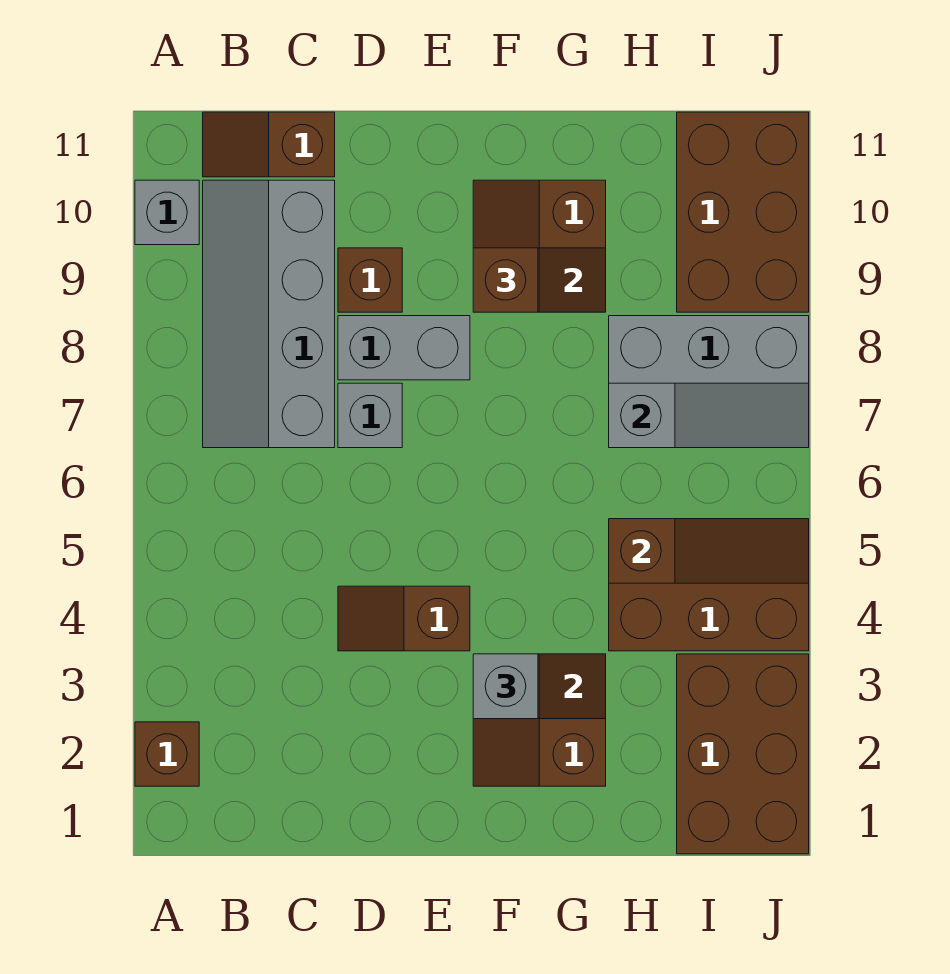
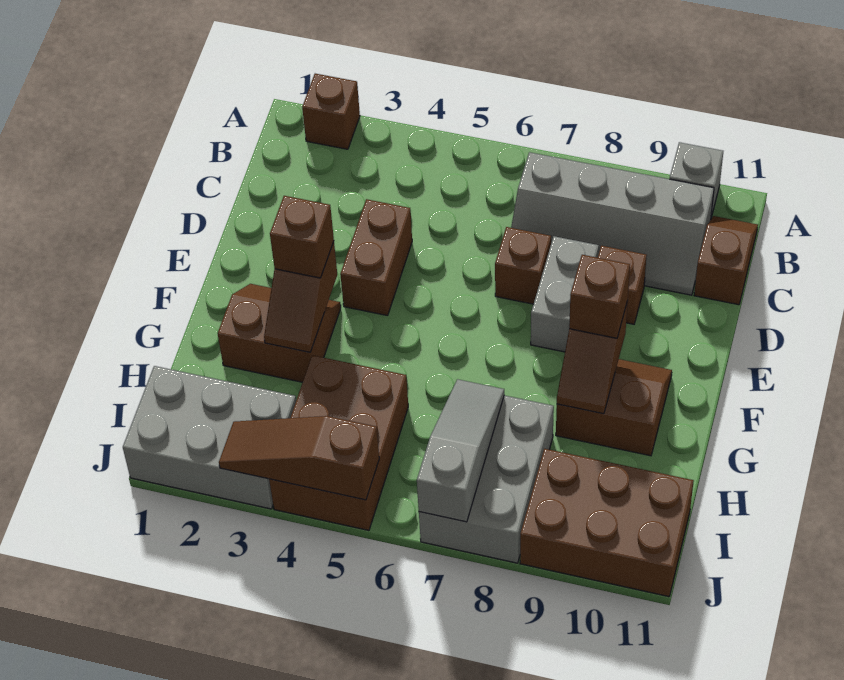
grey slope B7:C10 level 1 top C -> grey slope B7:C10 level 1 top B
brown slope D4:E4 level 1 top E -> brown brick D4:E4 level 1
grey brick D7 level 1 -> brown brick D7 level 1
grey brick F3 level 3 -> brown brick F3 level 3
brown slope H5:J5 level 2 top H -> brown slope J3:J5 level 2 top 5
grey slope H7:J7 level 2 top H -> grey slope H7:J7 level 2 top J
brown brick I1:J3 level 1 -> grey brick I1:J3 level 1

